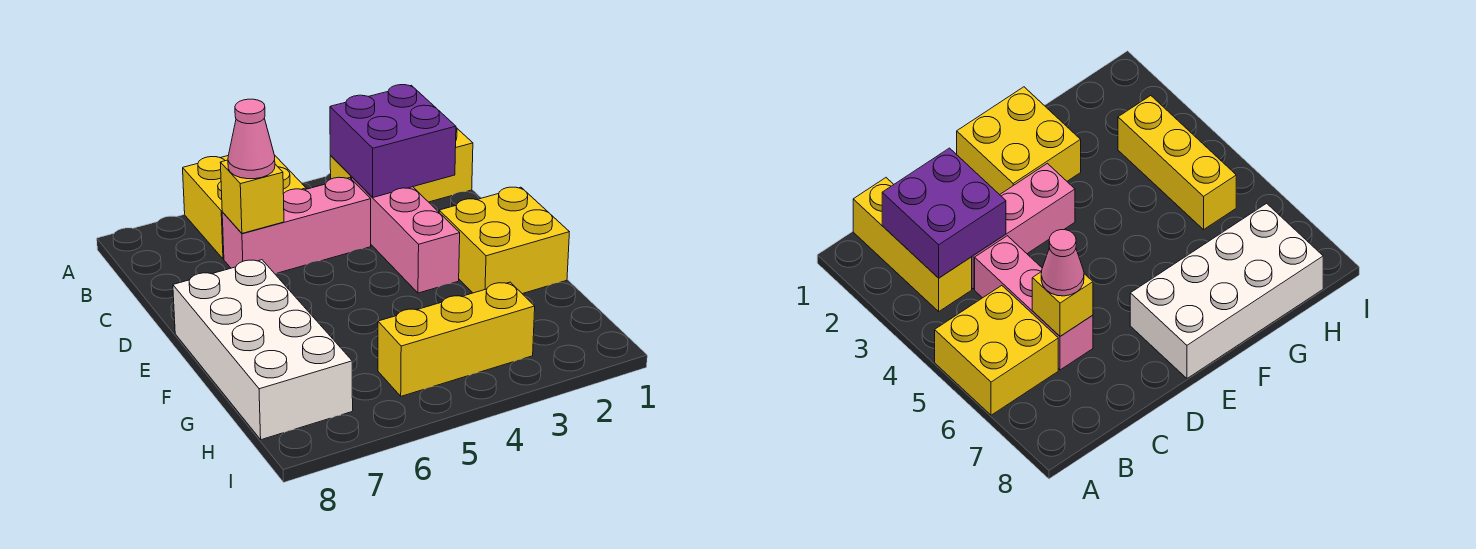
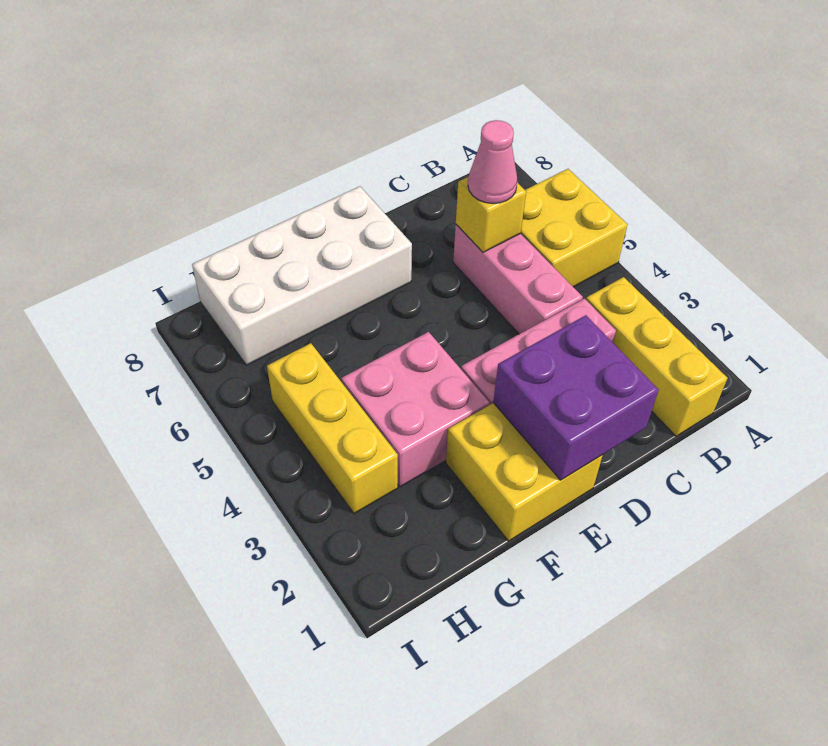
purple brick B2:C3 level 2 -> purple brick D1:E2 level 2
none -> pink brick F3:G4 level 1

